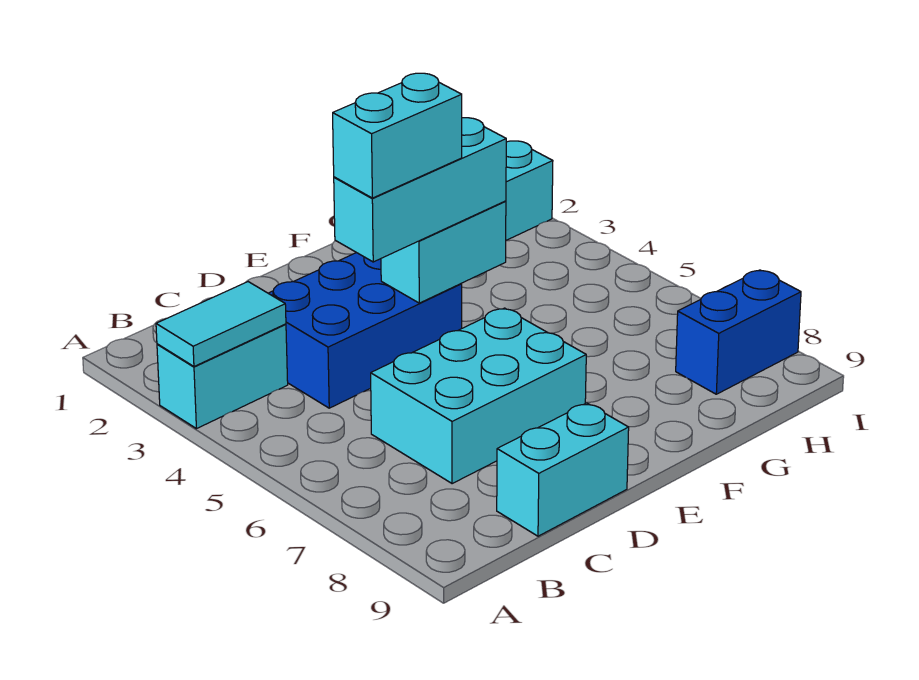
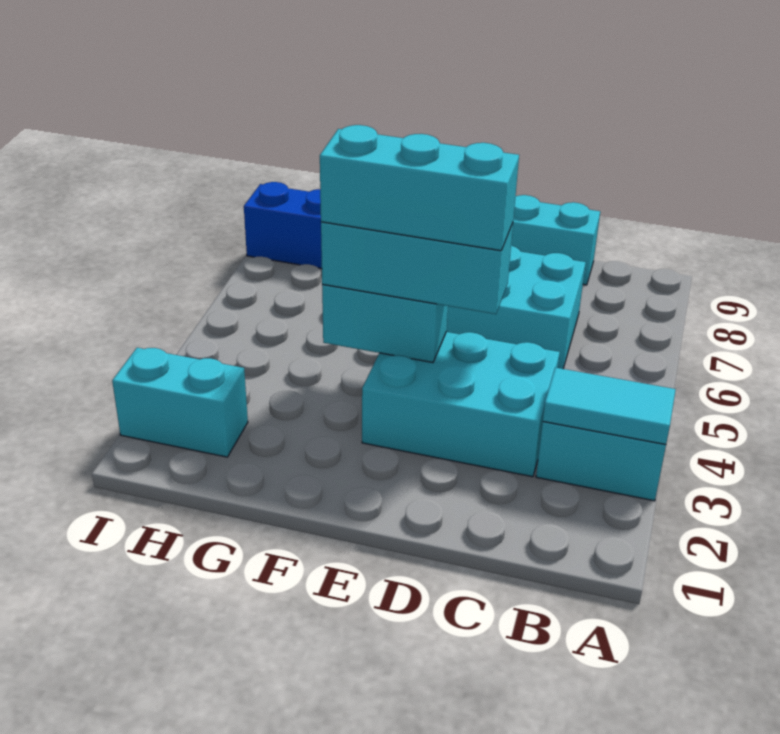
blue brick C3:E4 level 1 -> cyan brick C3:E4 level 1
cyan brick D4:E4 level 4 -> cyan brick D4:F4 level 4

